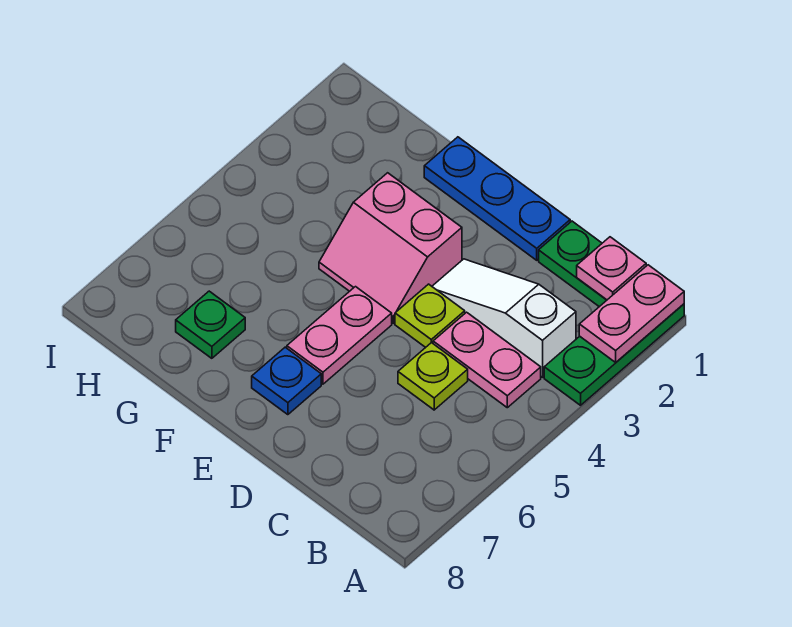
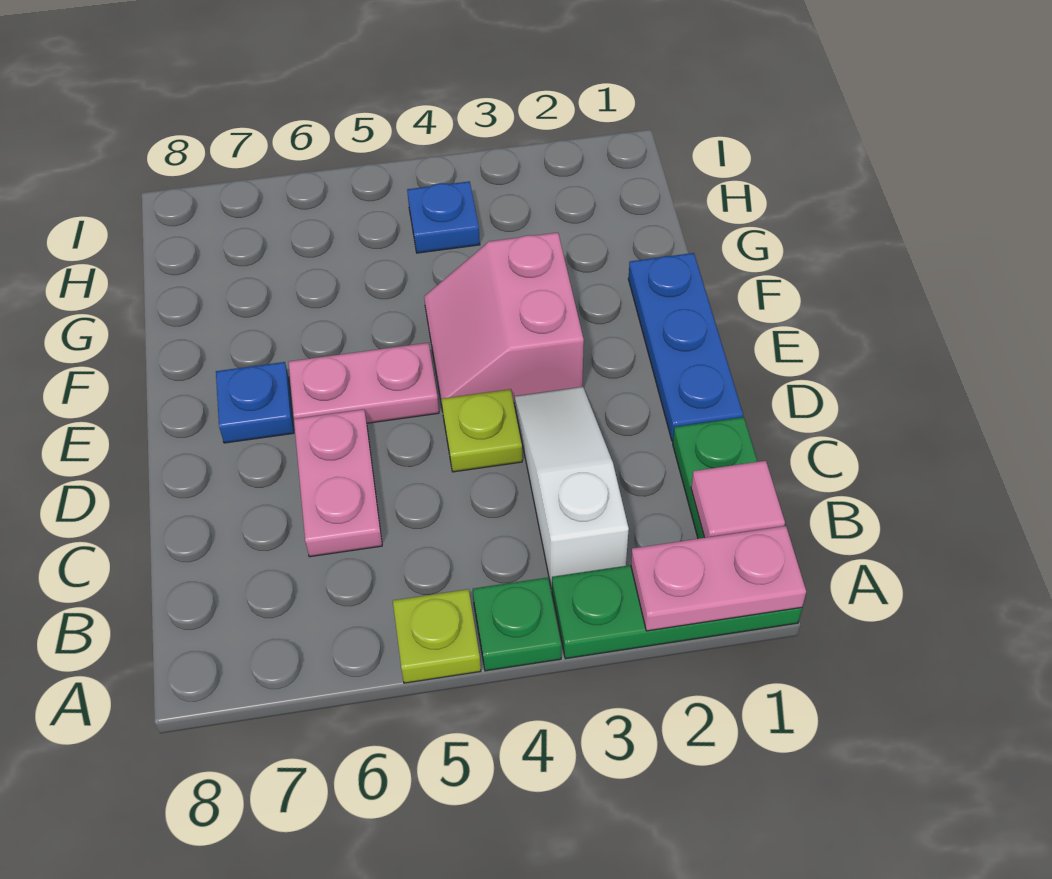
pink plate B1 level 2 -> pink tile B1 level 2
pink plate B4:C4 level 1 -> pink plate C6:D6 level 1
lime plate C5 level 1 -> lime plate A5 level 1
green plate G7 level 1 -> green plate A4 level 1
none -> blue plate H4 level 1

